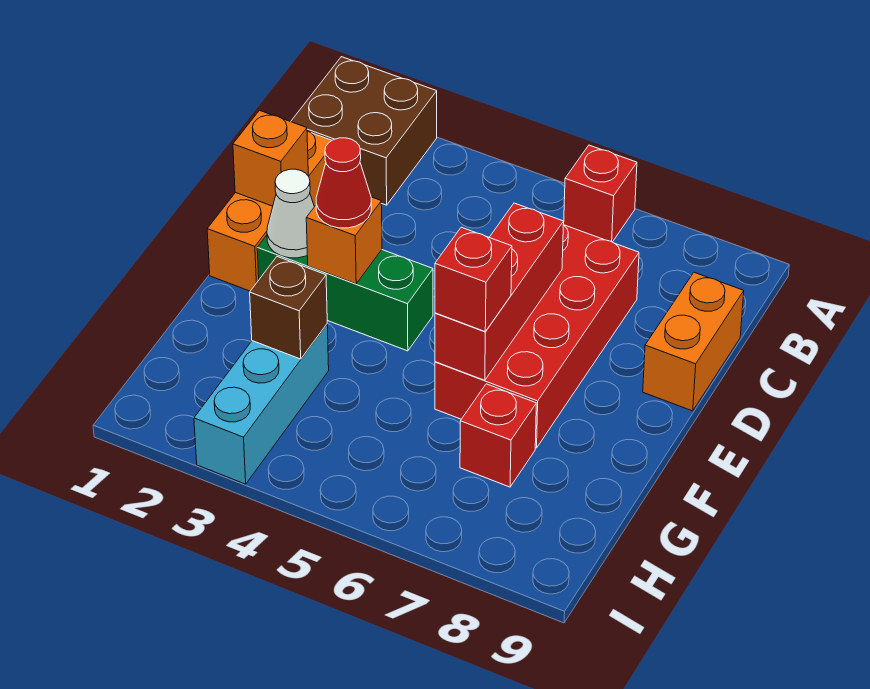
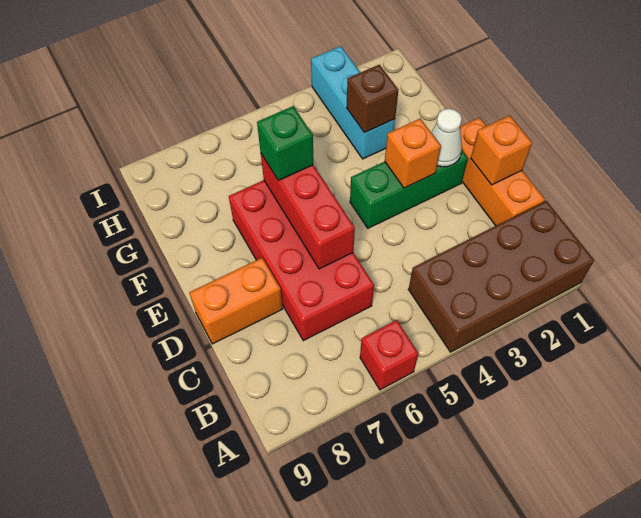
brown brick A1:B2 level 1 -> brown brick A1:B4 level 1
orange brick C9:D9 level 1 -> orange brick D8:D9 level 1
red cone E3 level 3 -> none
red brick F6 level 3 -> green brick F6 level 3
red brick G7 level 1 -> none

